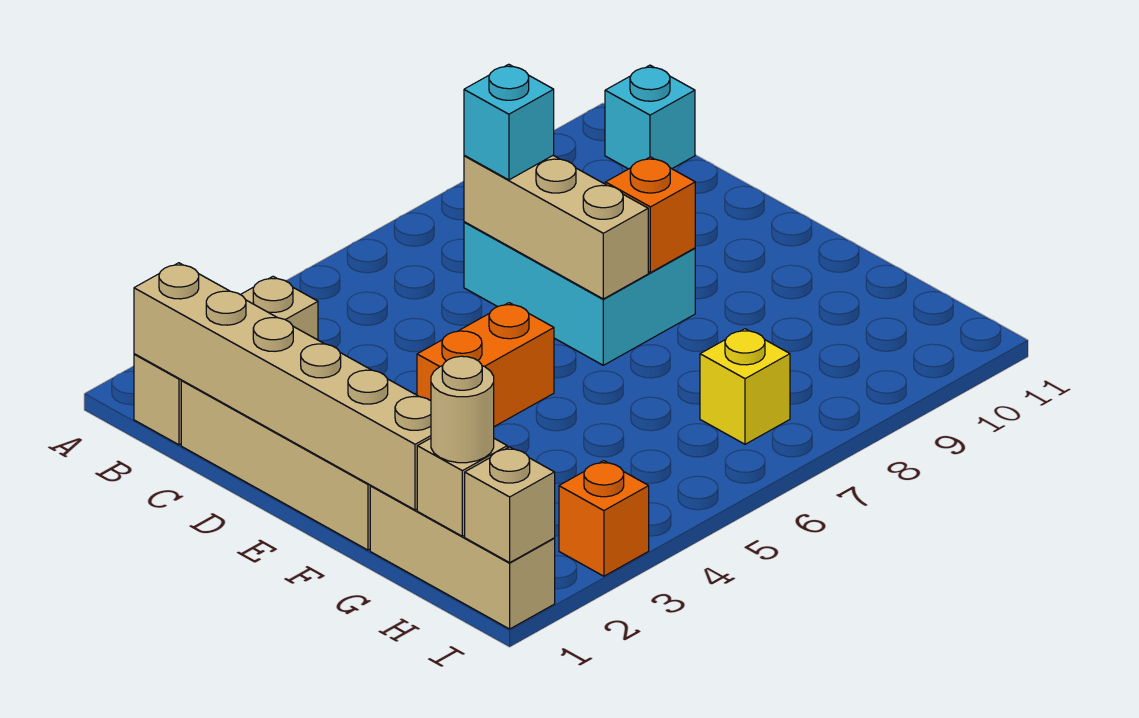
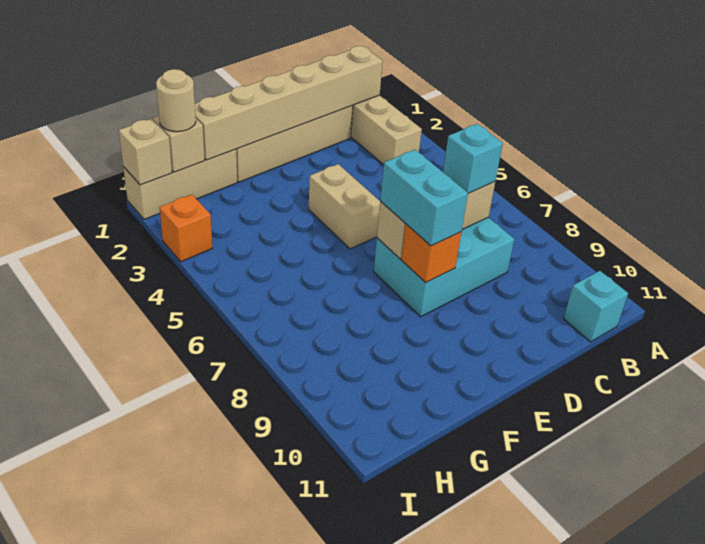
orange brick E4:E5 level 1 -> tan brick E4:E5 level 1
none -> cyan brick E7:E8 level 3
yellow brick H7 level 1 -> none

